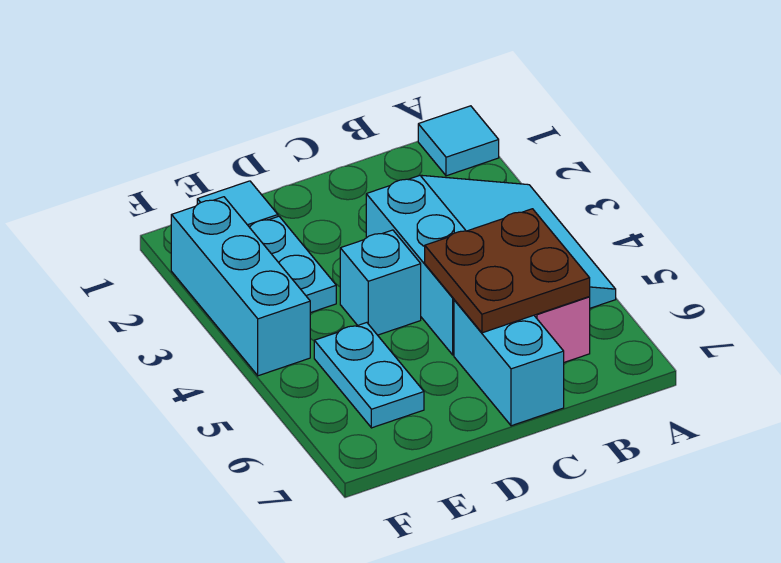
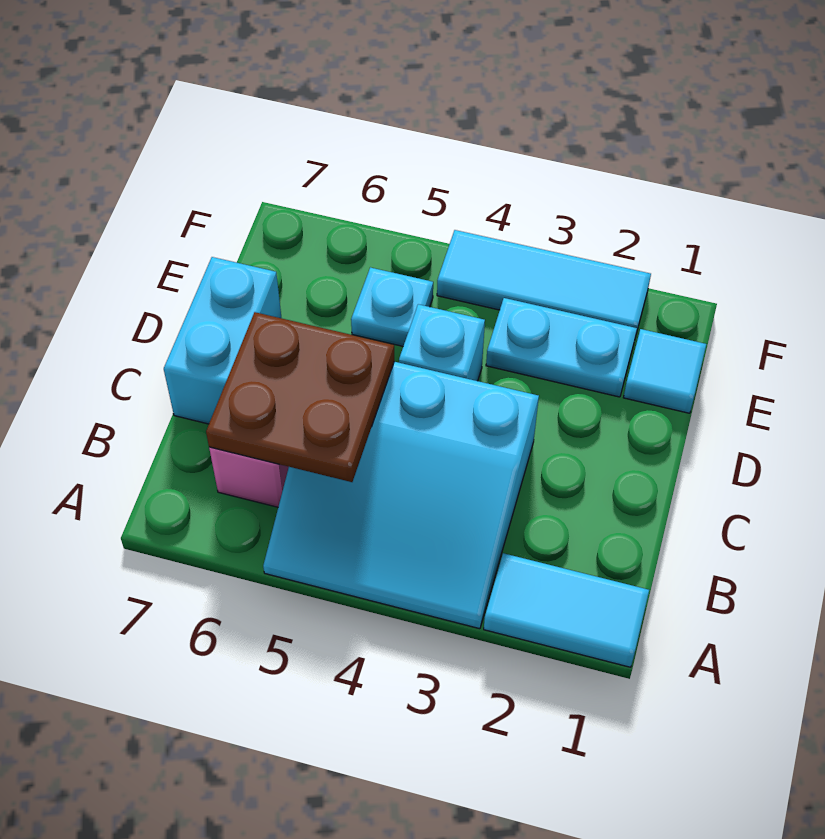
cyan tile A1 level 1 -> cyan tile A1:A2 level 1
cyan brick C6:C7 level 1 -> cyan brick C7:D7 level 1
cyan plate E5:E6 level 1 -> cyan plate E5 level 1
cyan brick F2:F4 level 1 -> cyan tile F2:F4 level 1

